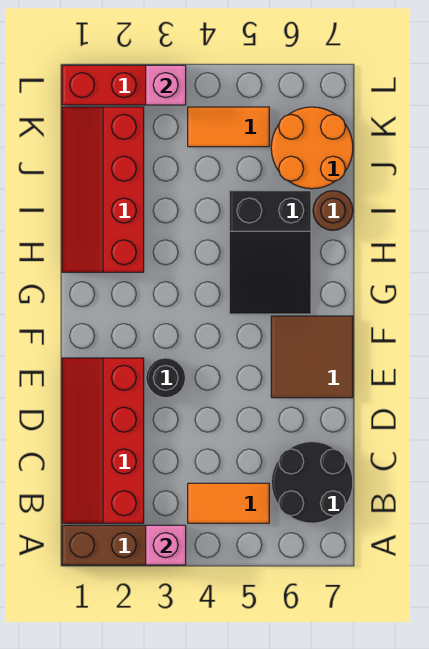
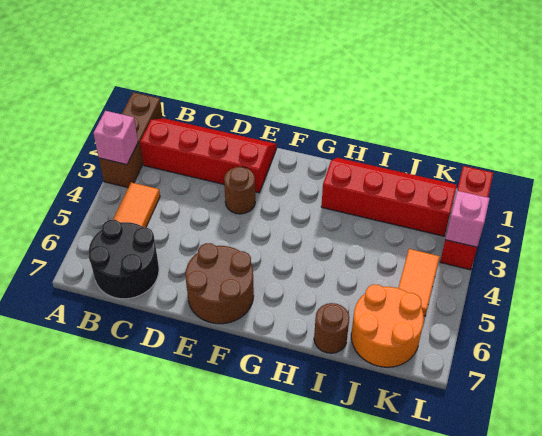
black round brick E3 level 1 -> brown round brick E3 level 1
brown tile E6:F7 level 1 -> brown round brick E6:F7 level 1
black slope G5:I6 level 1 top I -> none

